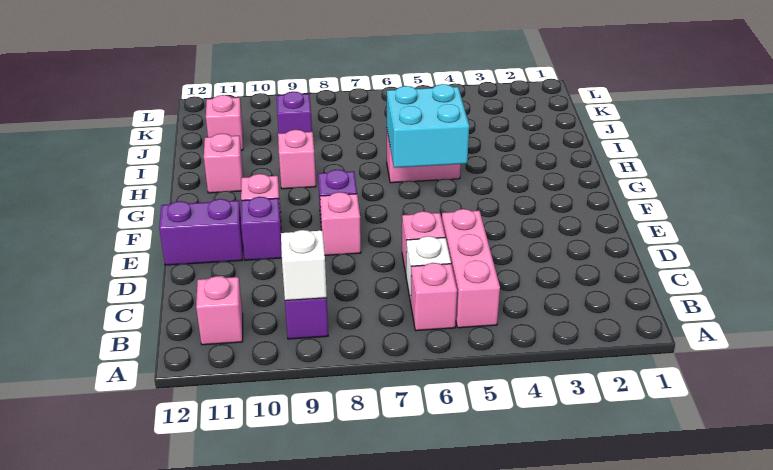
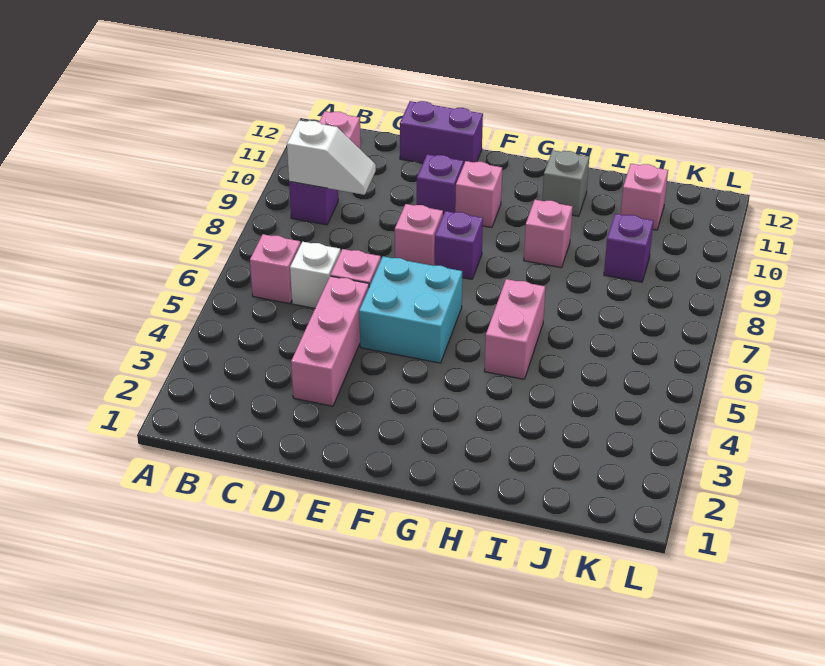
pink brick B5:D5 level 1 -> pink brick D3:D5 level 1
purple brick E11:E12 level 1 -> purple brick D12:E12 level 1
cyan brick G5:H6 level 2 -> cyan brick E5:F6 level 1
pink brick H11 level 1 -> grey brick H11 level 1

